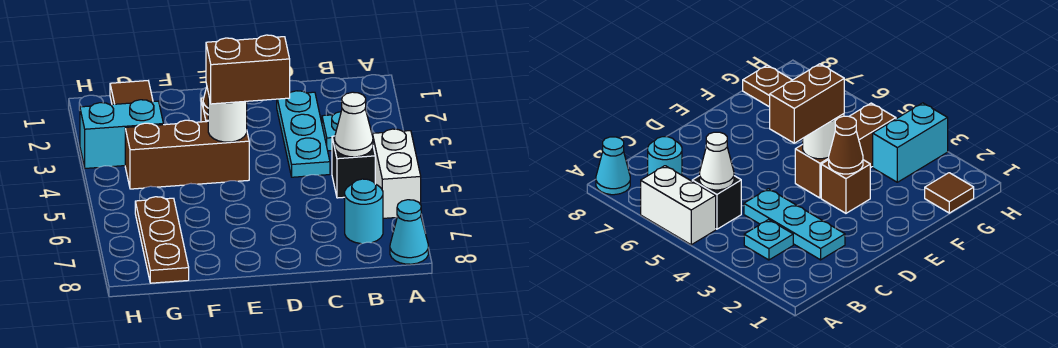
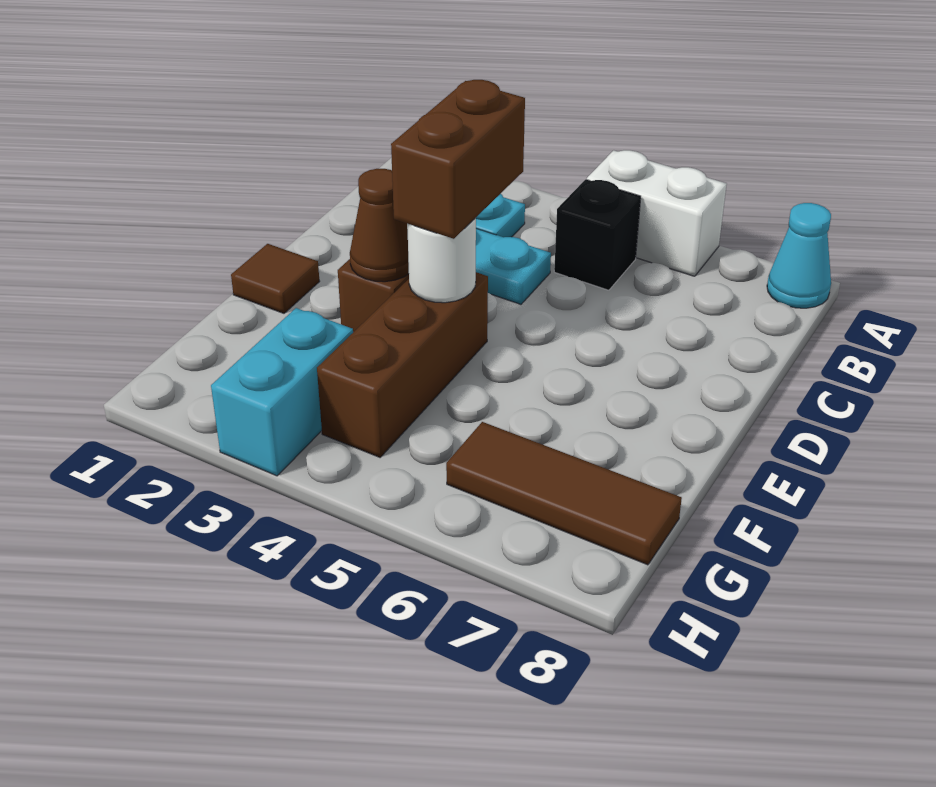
white cone B5 level 2 -> none
cyan round brick B7 level 1 -> none
brown tile G1 level 1 -> brown tile E1 level 1
brown plate G6:G8 level 1 -> brown tile G6:G8 level 1

